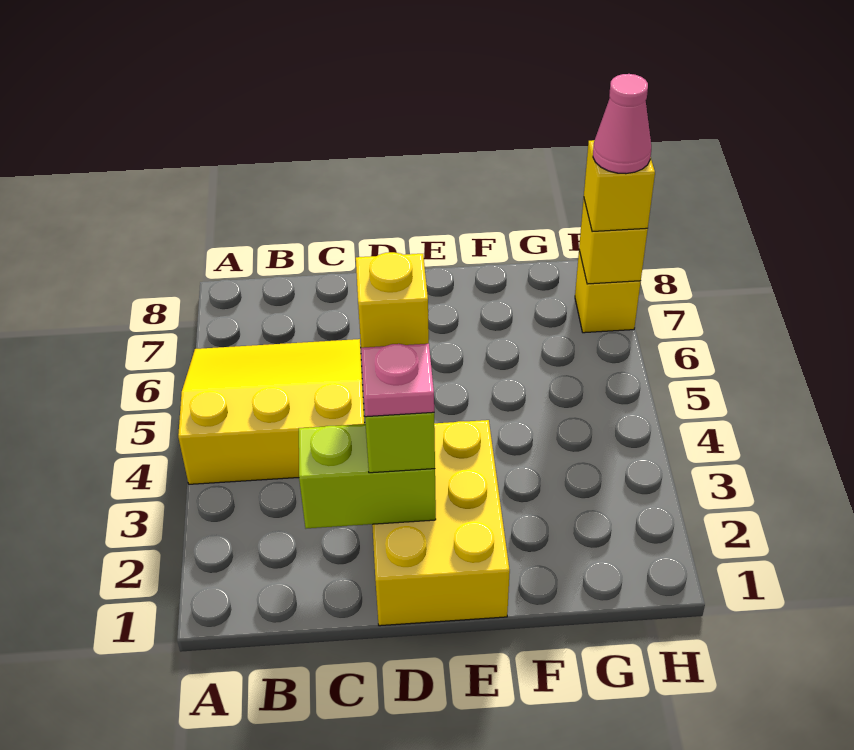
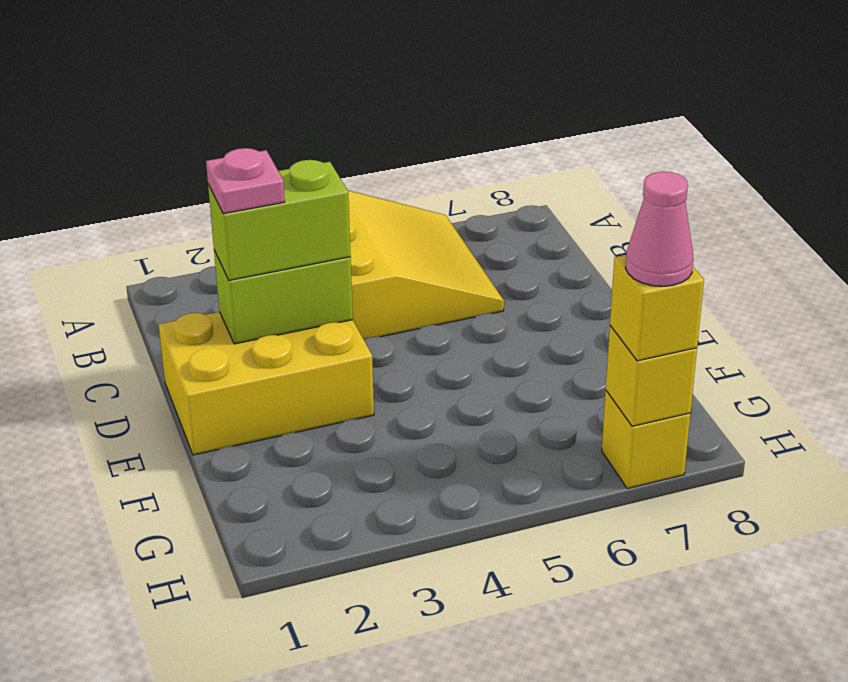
lime brick C2:D2 level 2 -> lime brick D2:D3 level 2
yellow brick D3 level 4 -> none

